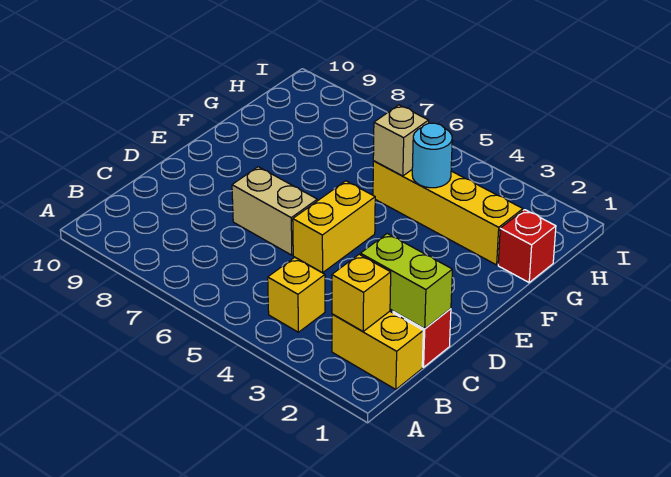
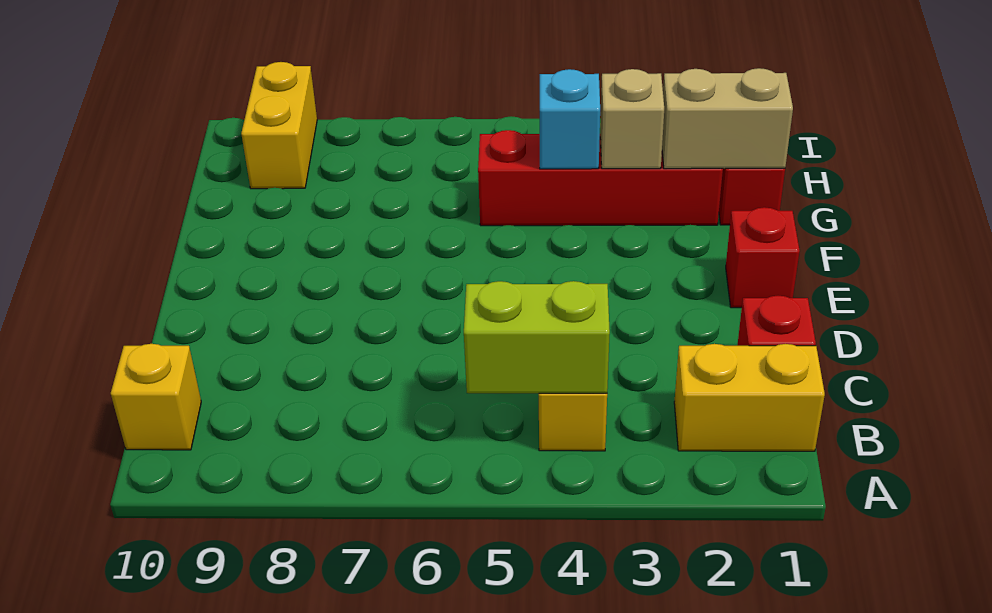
yellow brick B2 level 2 -> yellow brick B10 level 1
lime brick C1:C2 level 2 -> lime brick B4:B5 level 2
yellow brick D5:E5 level 1 -> yellow brick H9:I9 level 1
tan brick D6:D7 level 1 -> tan brick G1:G2 level 2
none -> red brick E1 level 1
yellow brick G2:G5 level 1 -> red brick G2:G5 level 1
cyan round brick G4 level 2 -> cyan brick G4 level 2
tan brick G5 level 2 -> tan brick G3 level 2

